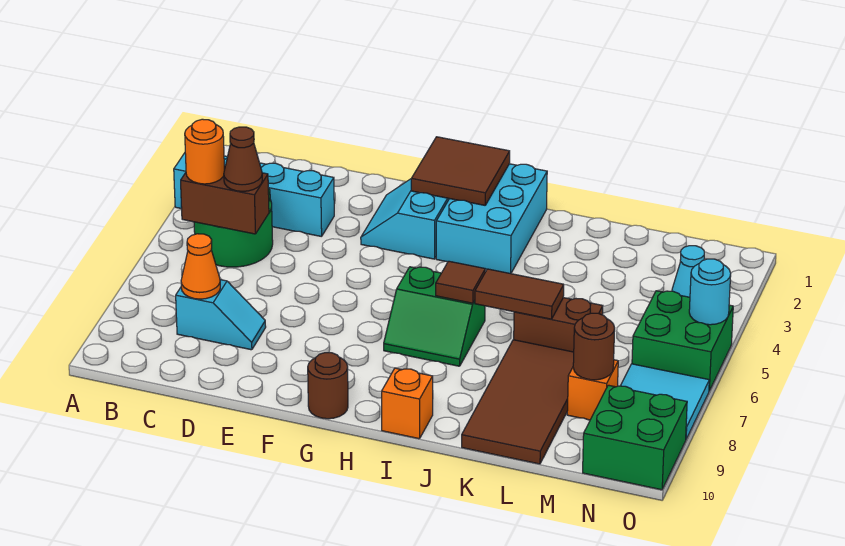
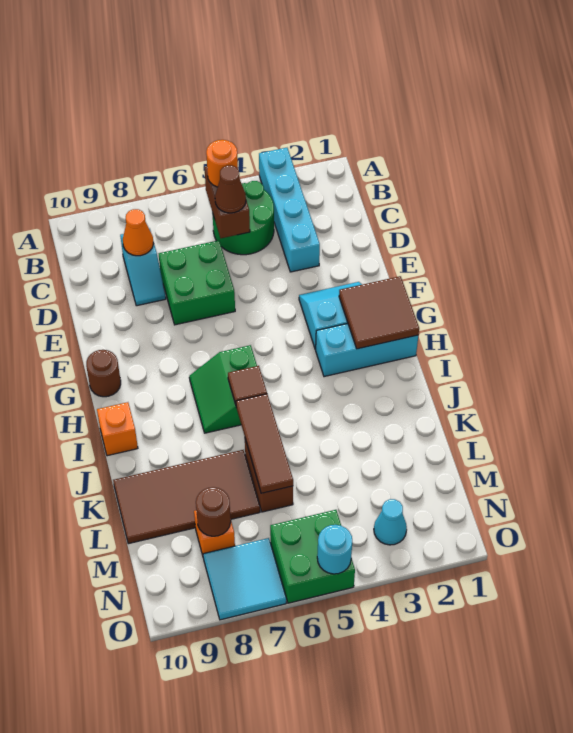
cyan brick H1:I3 level 1 -> cyan brick H1:H3 level 1
brown tile J6:K6 level 2 -> brown tile J6:L6 level 2
green brick N9:O10 level 1 -> green brick D6:E7 level 1

